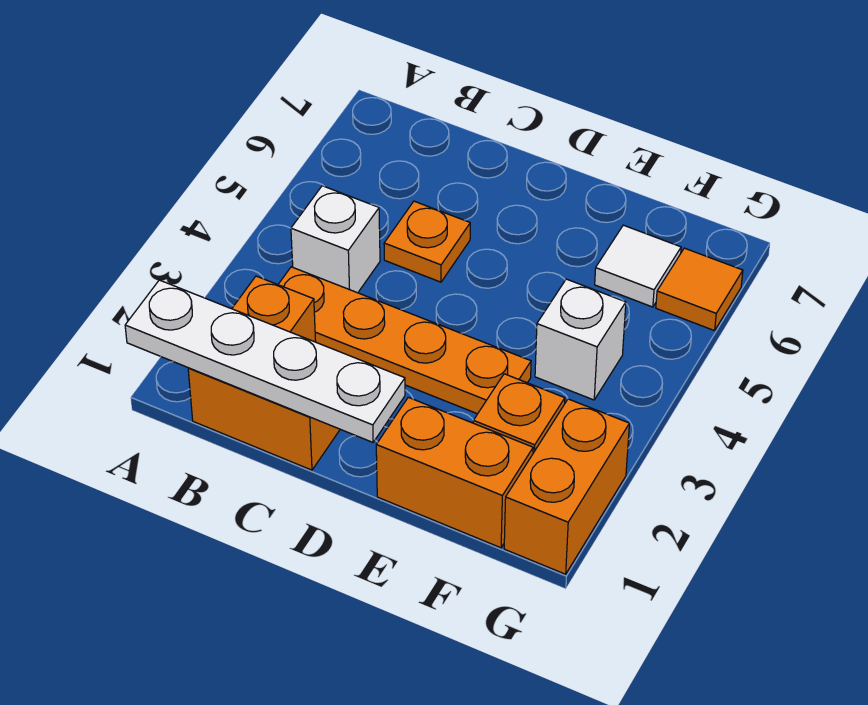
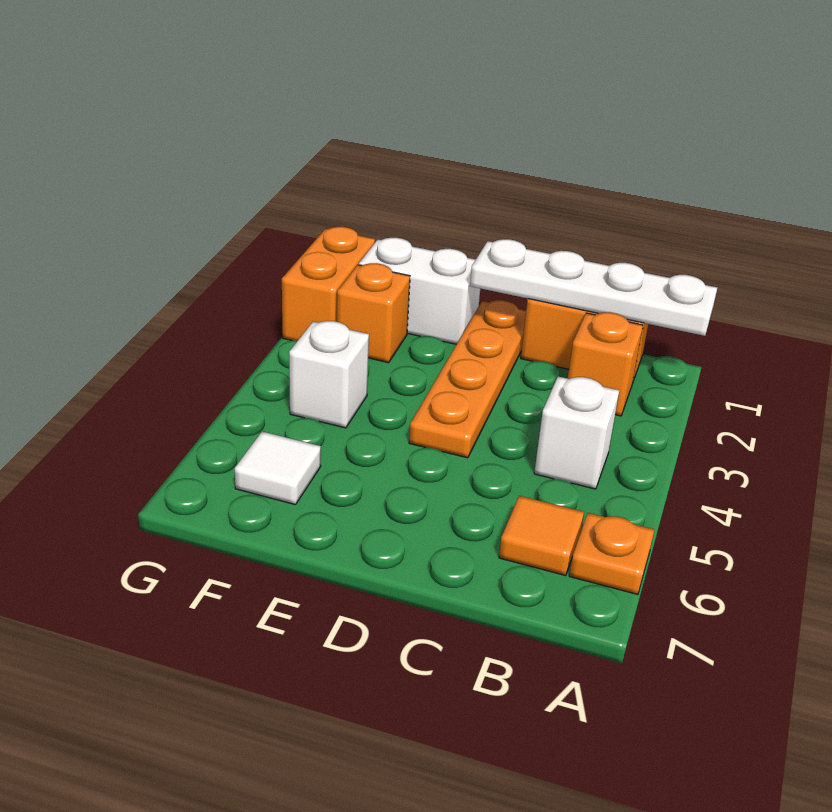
orange plate B3:E3 level 1 -> orange plate D1:D4 level 1
orange plate C5 level 1 -> orange plate A6 level 1
orange brick E1:F1 level 1 -> white brick E1:F1 level 1
orange tile G6 level 1 -> orange tile B6 level 1

